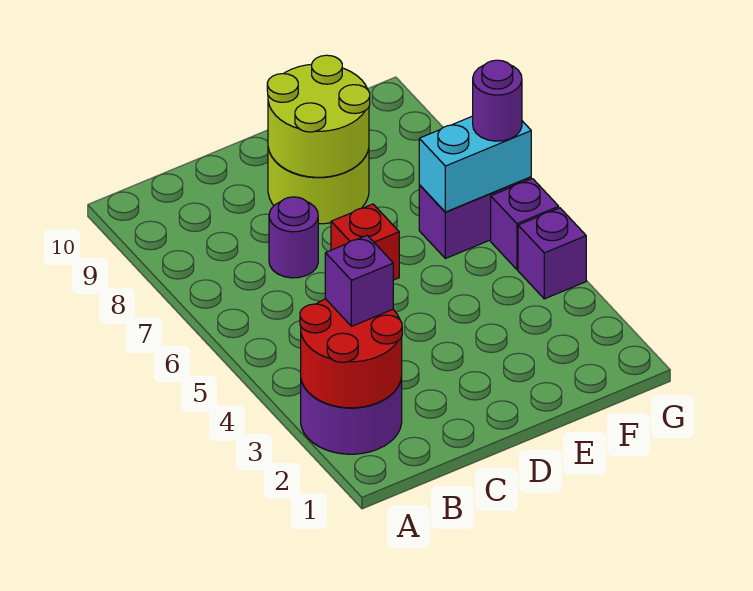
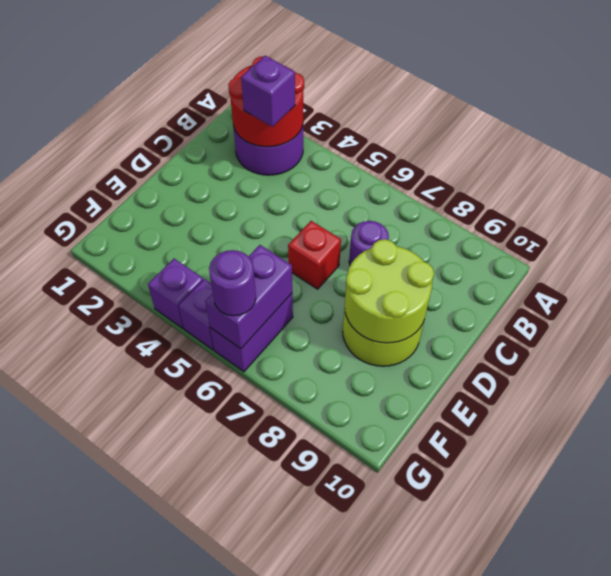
cyan brick F6:G6 level 2 -> purple brick F6:G6 level 2

